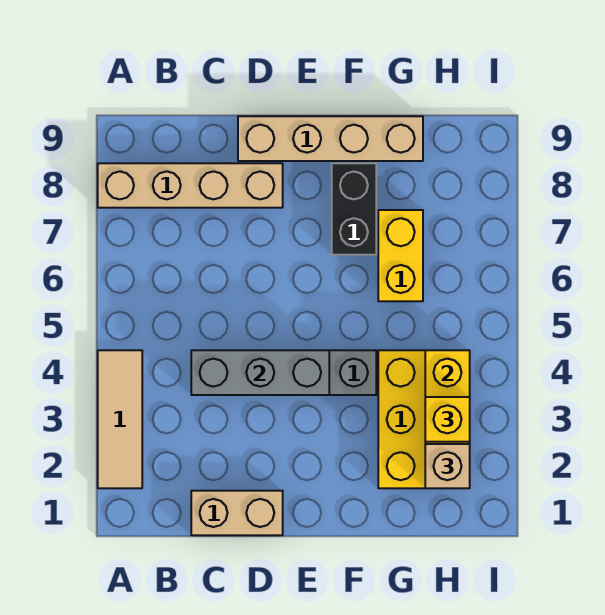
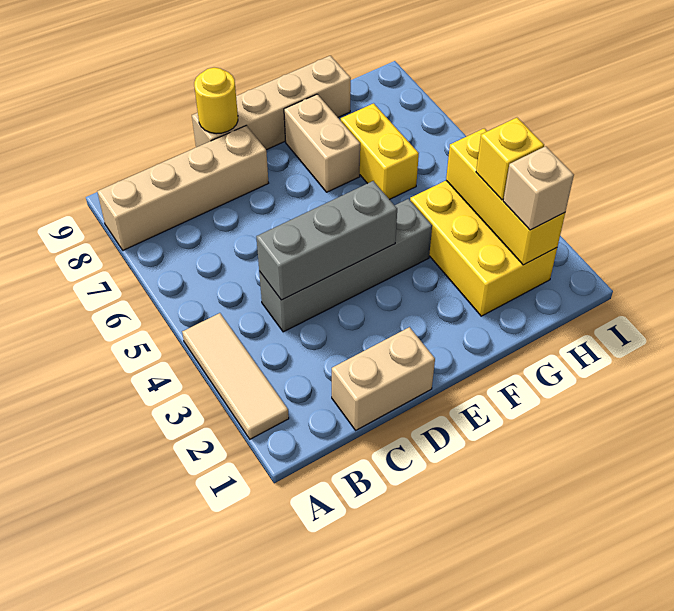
none -> yellow round brick D9 level 2
black brick F7:F8 level 1 -> tan brick F7:F8 level 1

